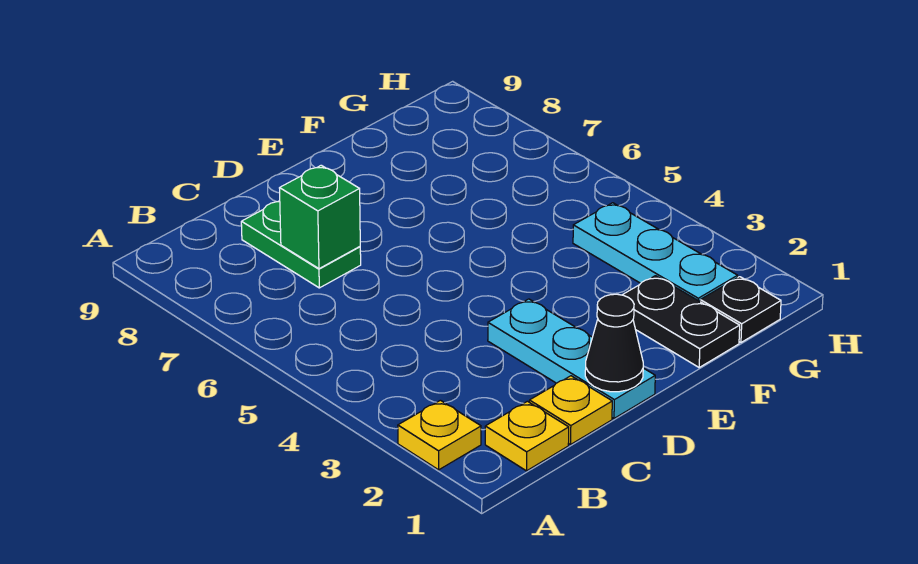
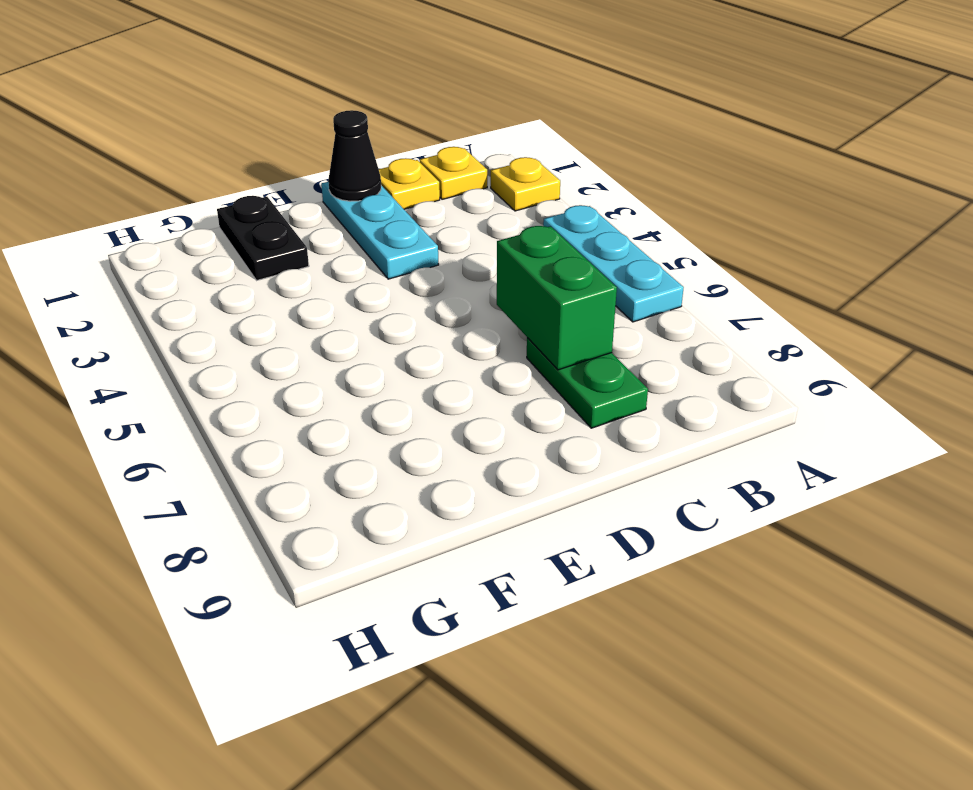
green brick C7 level 2 -> green brick C6:C7 level 2
black plate G1 level 1 -> none
cyan plate G2:G4 level 1 -> cyan plate A4:A6 level 1

